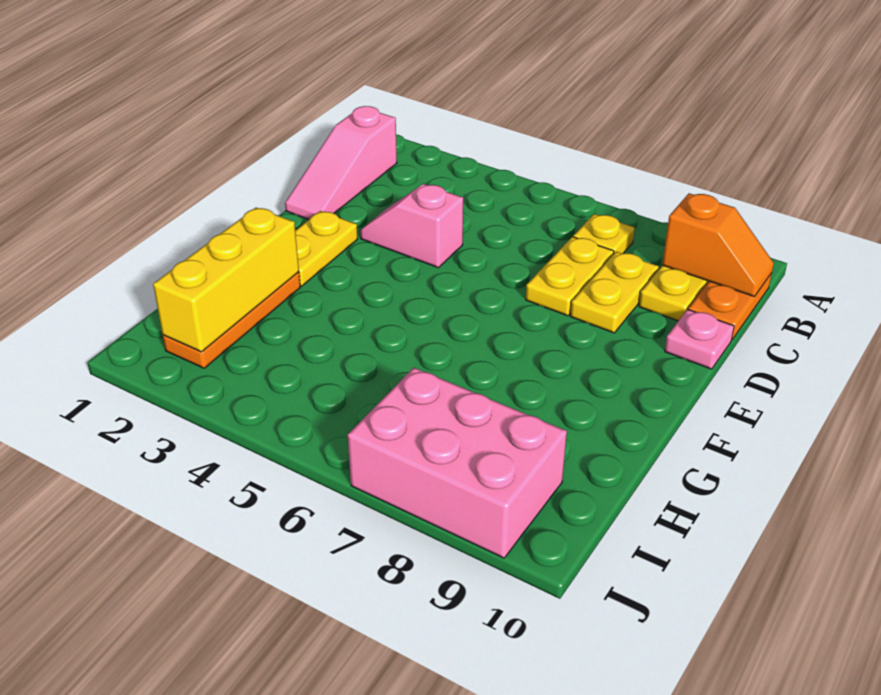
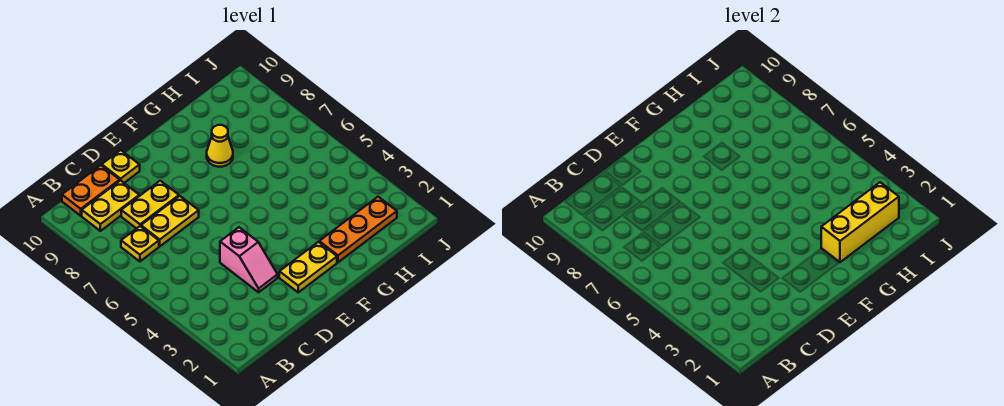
pink slope B1:D1 level 1 top B -> none
orange slope B9:B10 level 2 top 9 -> none
pink plate D10 level 1 -> yellow plate D10 level 1
none -> yellow cone G8 level 1
pink brick I7:J9 level 1 -> none

